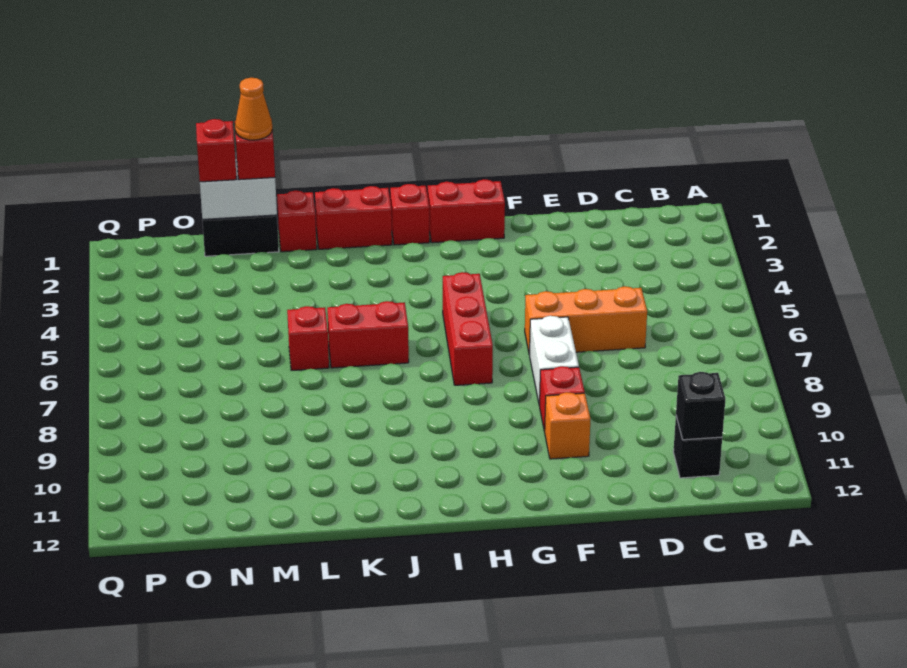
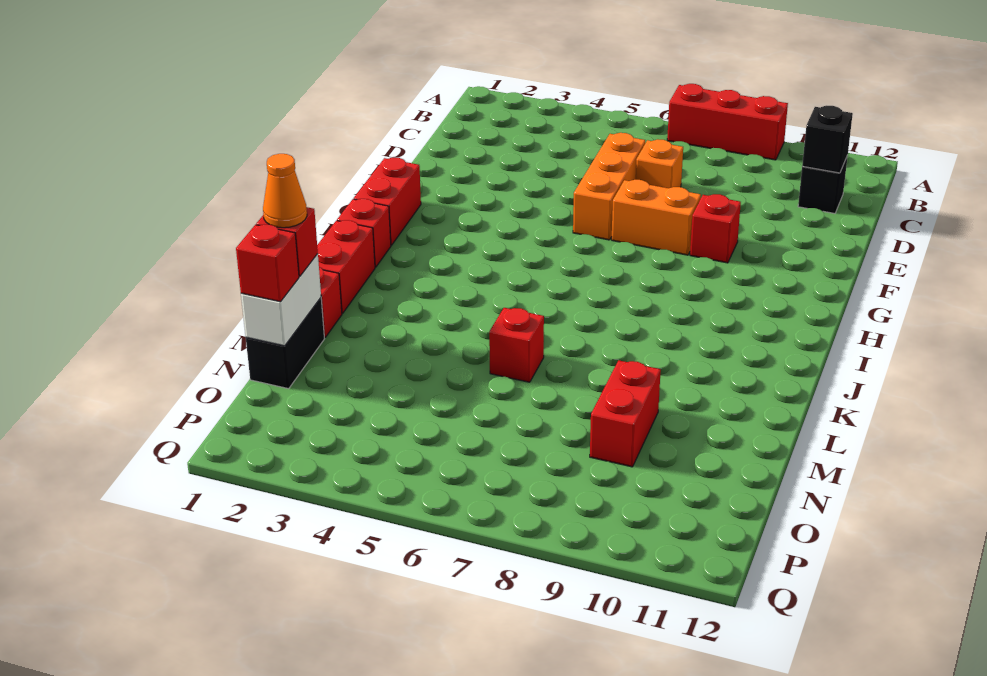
white brick F7:F8 level 1 -> orange brick F7:F8 level 1
orange brick F10 level 1 -> orange brick D7 level 1
red brick H5:H7 level 1 -> red brick A7:A9 level 1
red brick J6:K6 level 1 -> red brick M9:N9 level 1

